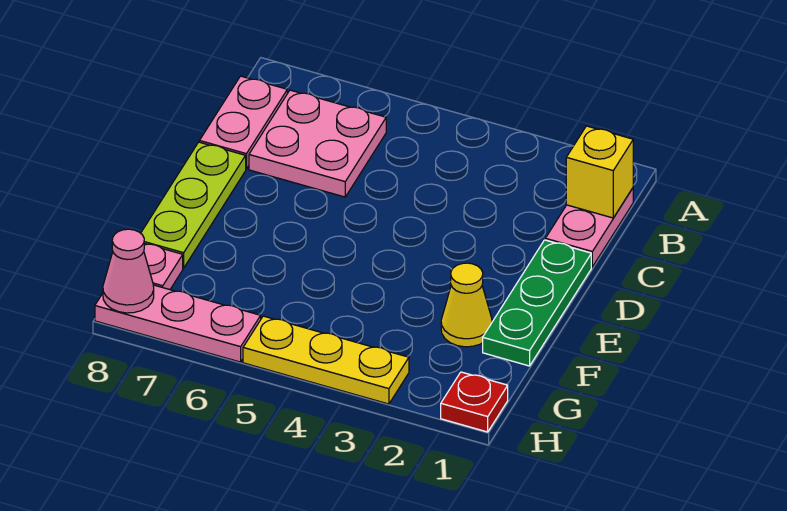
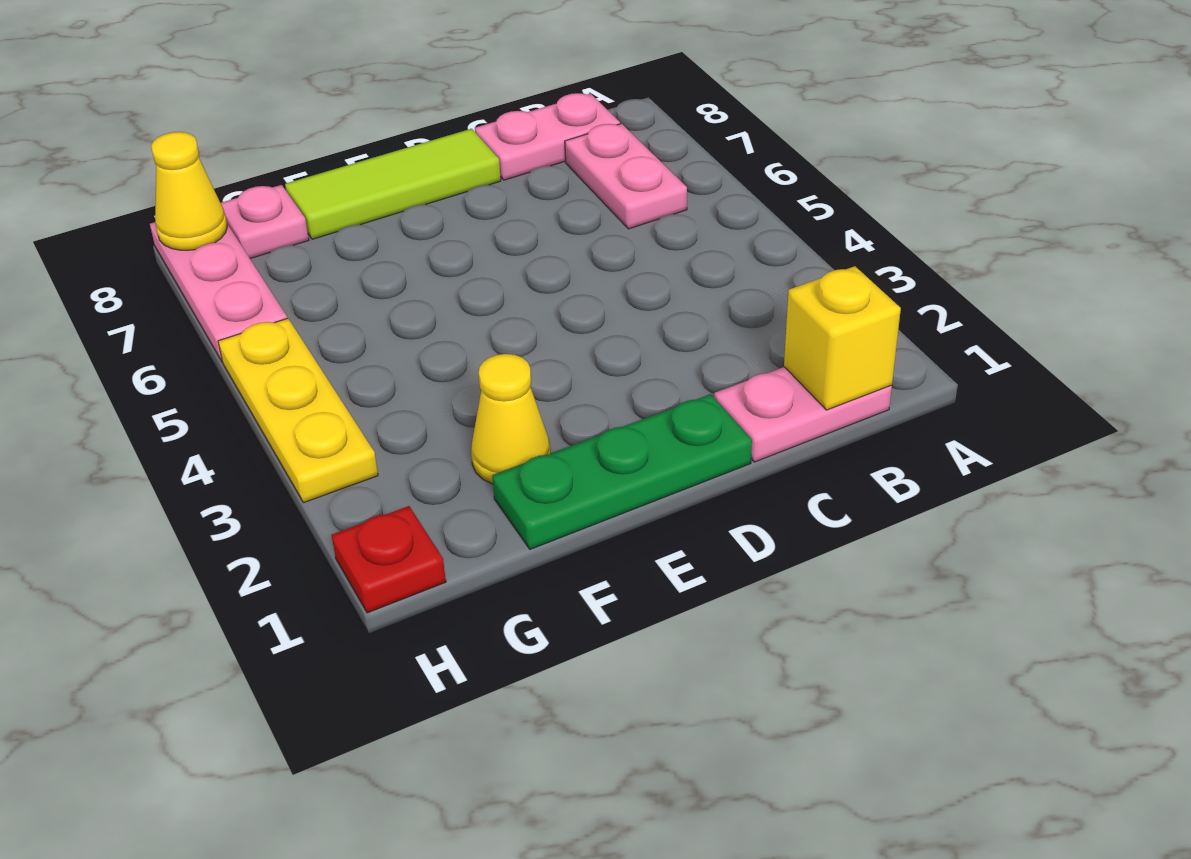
pink plate B6:C7 level 1 -> pink plate B6:B7 level 1
lime plate D8:F8 level 1 -> lime tile D8:F8 level 1
pink cone H8 level 2 -> yellow cone H8 level 2

